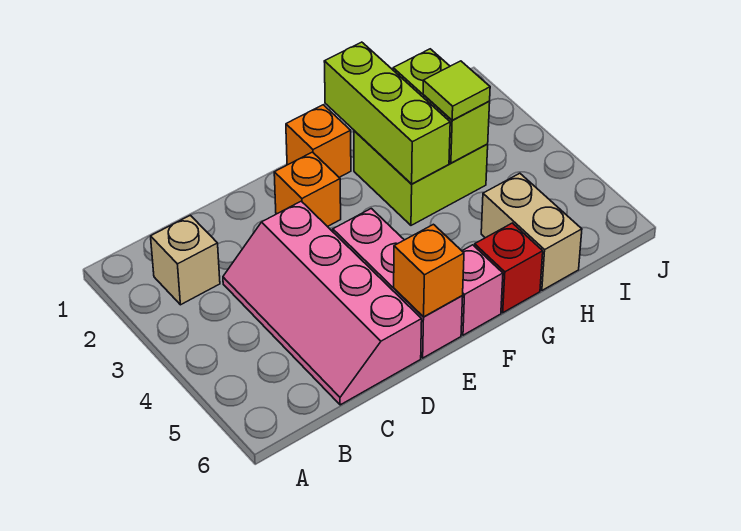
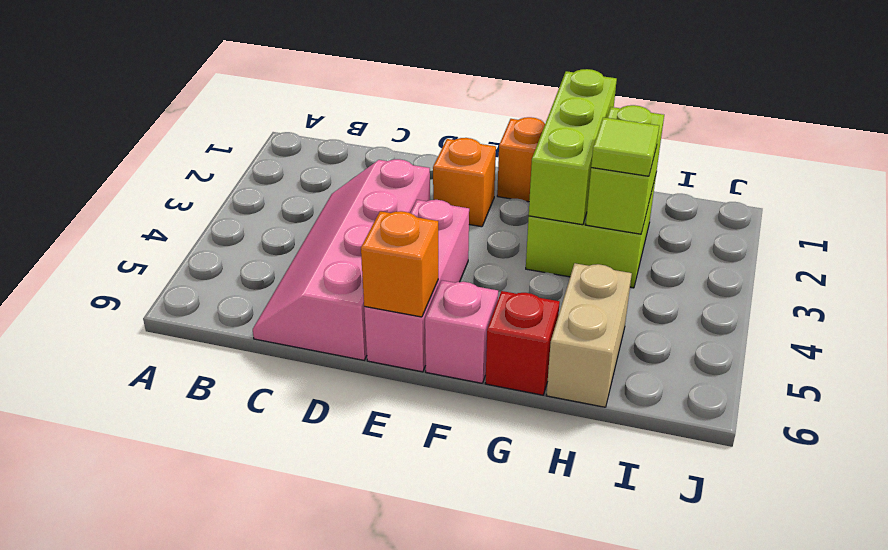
tan brick B2 level 1 -> none

